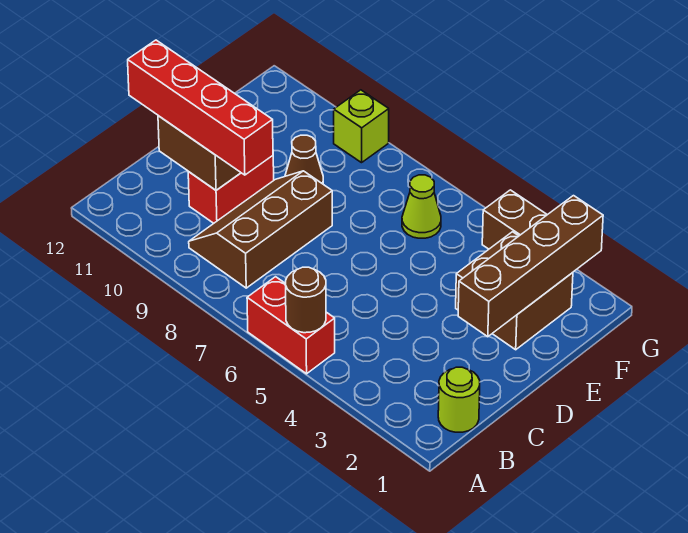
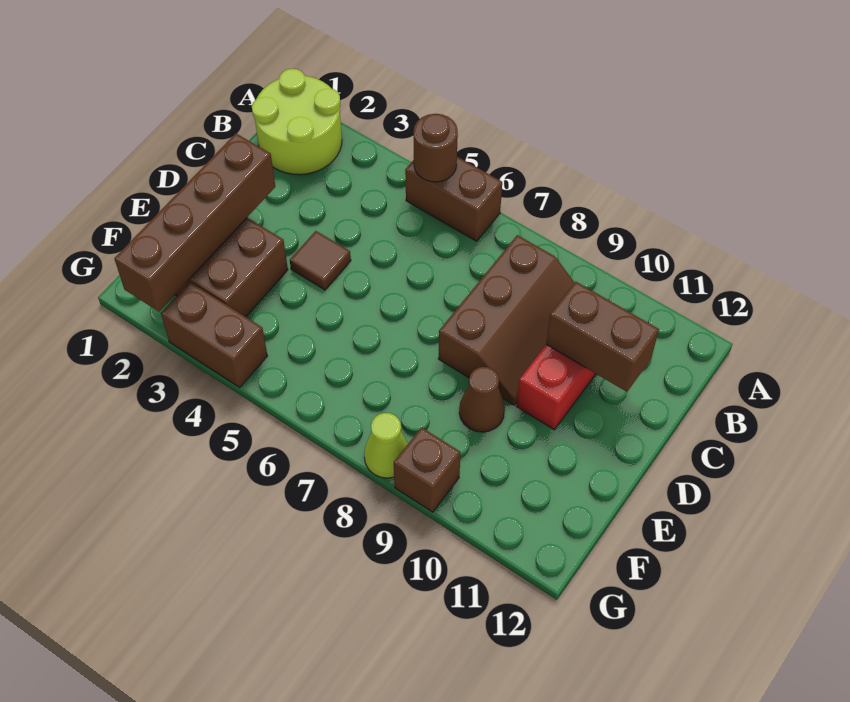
red brick A5:A6 level 1 -> brown brick A5:A6 level 1
lime round brick B1 level 1 -> lime round brick A1:B2 level 1
red brick C9:C12 level 3 -> none
none -> brown tile D4 level 1
lime cone F6 level 1 -> lime cone G8 level 1
lime brick G9 level 1 -> brown brick G9 level 1

